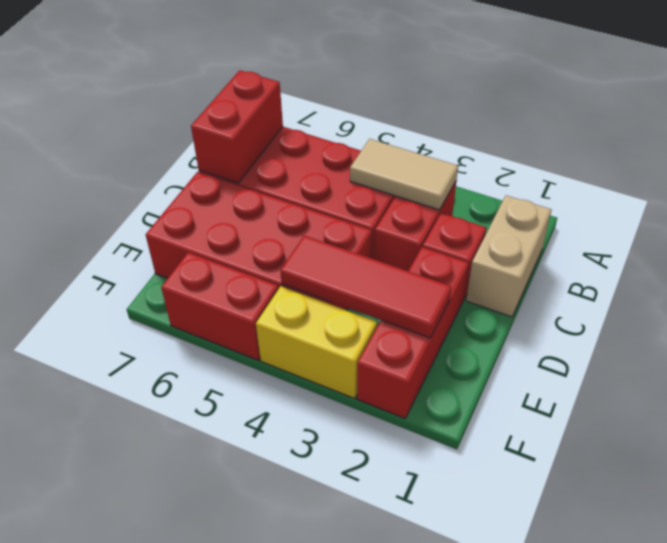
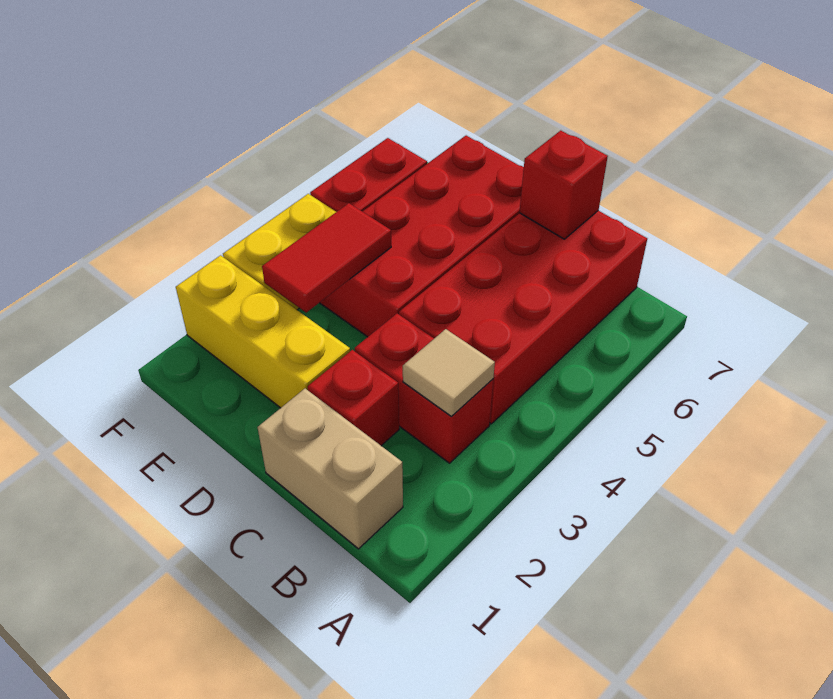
tan tile B3:B4 level 2 -> tan tile B3 level 2
red brick B7:C7 level 2 -> red brick C7 level 2
red brick D2:F2 level 1 -> yellow brick D2:F2 level 1
red tile E2:E4 level 2 -> red tile E3:E4 level 2

